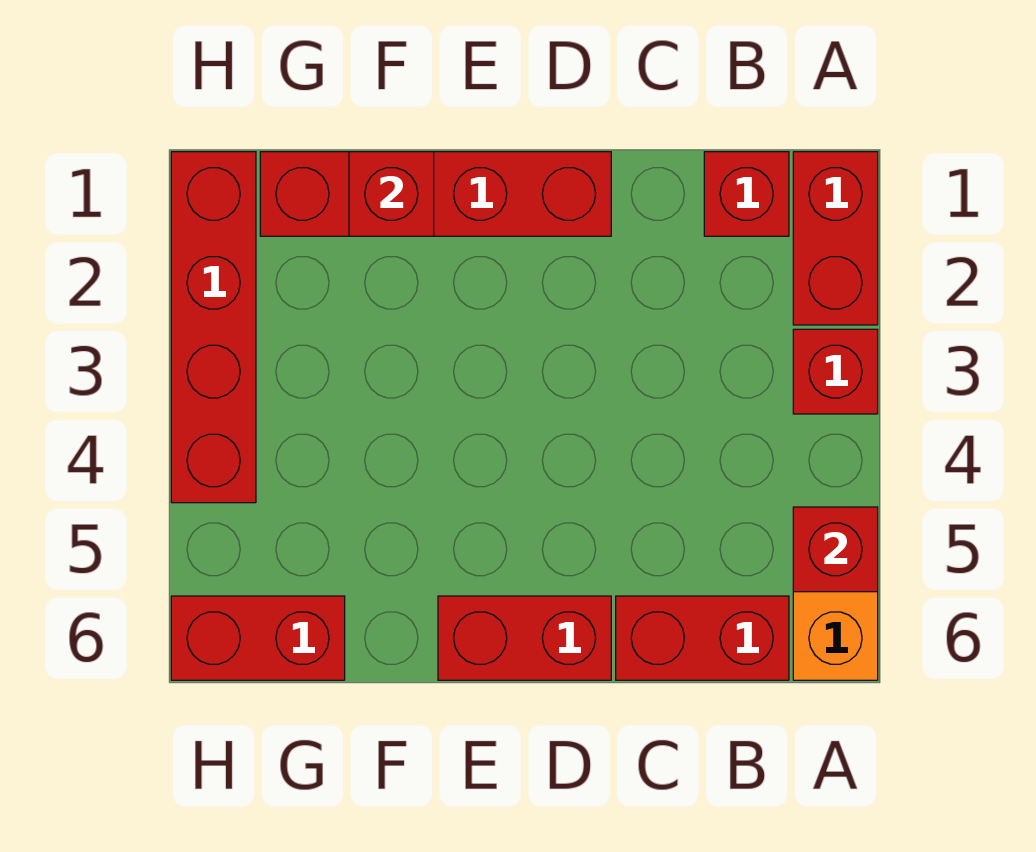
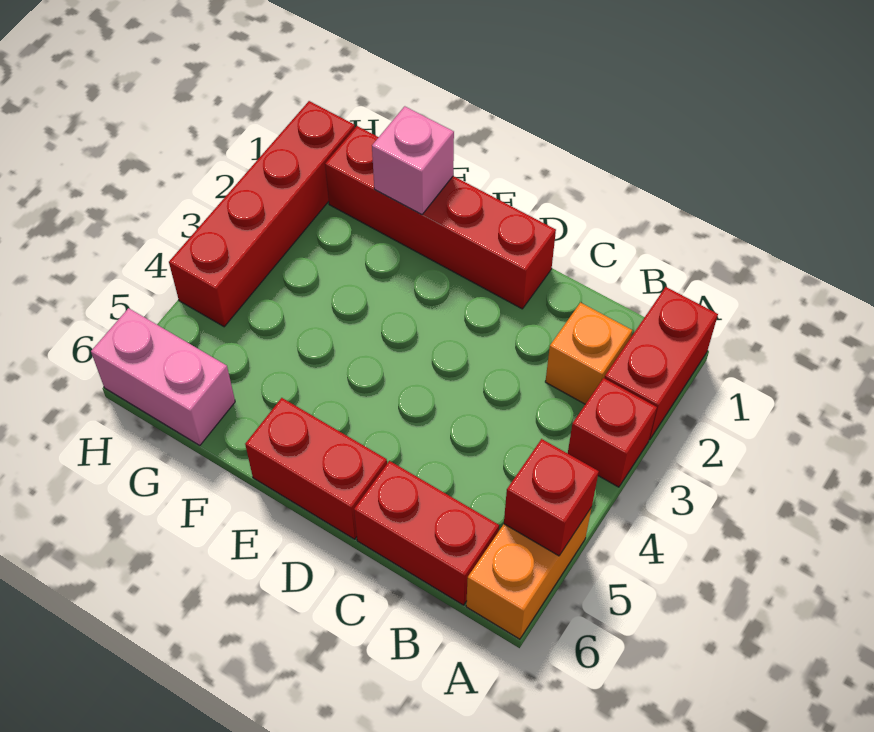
red brick B1 level 1 -> none
none -> orange brick B2 level 1
red brick F1 level 2 -> pink brick F1 level 2
red brick G6:H6 level 1 -> pink brick G6:H6 level 1

